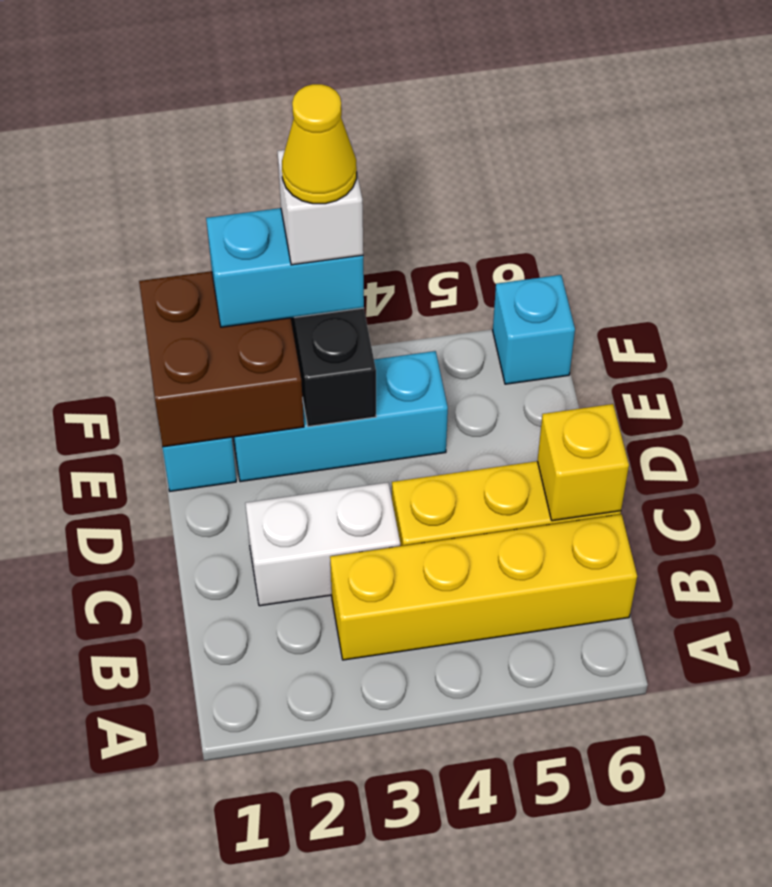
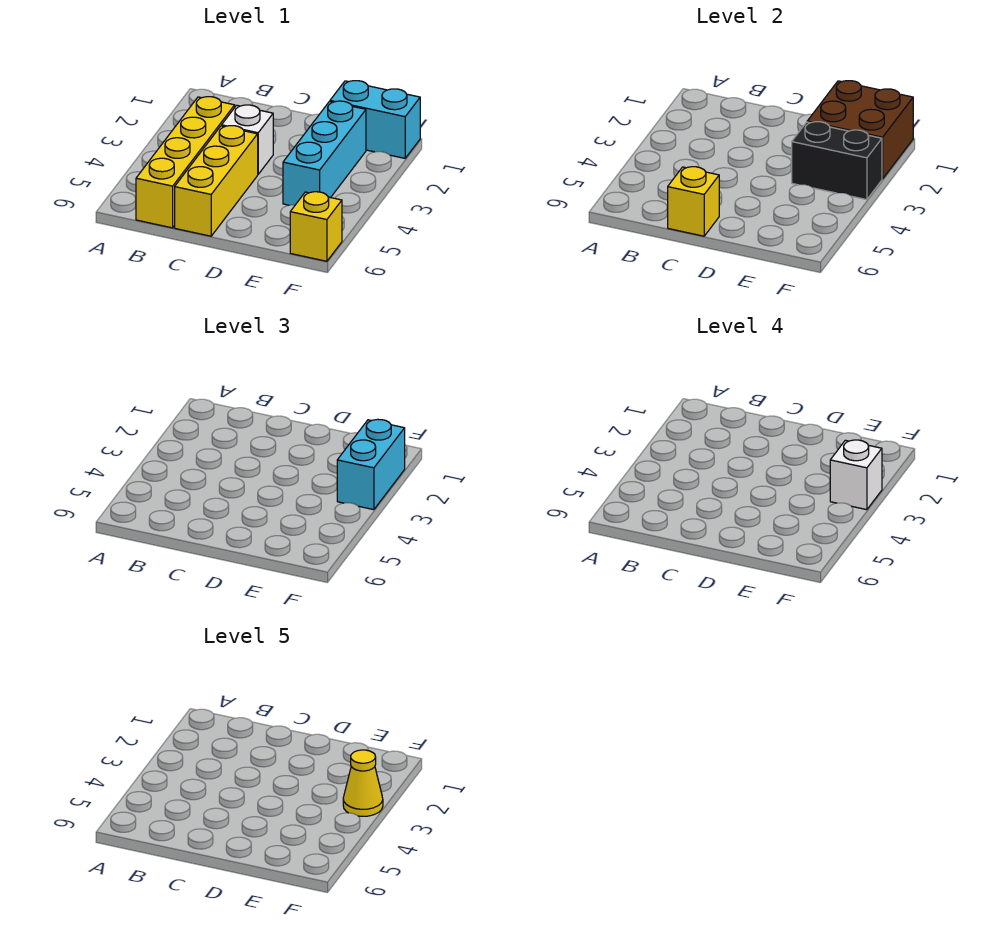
white brick C2:C3 level 1 -> white brick C3 level 1
cyan brick F6 level 1 -> yellow brick F6 level 1

